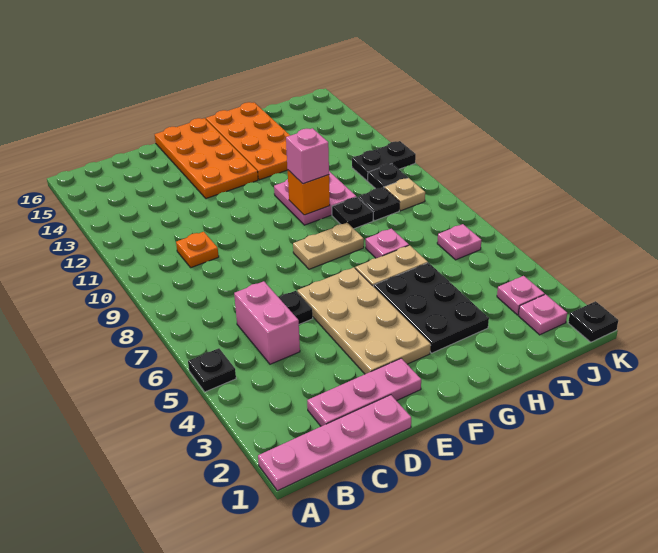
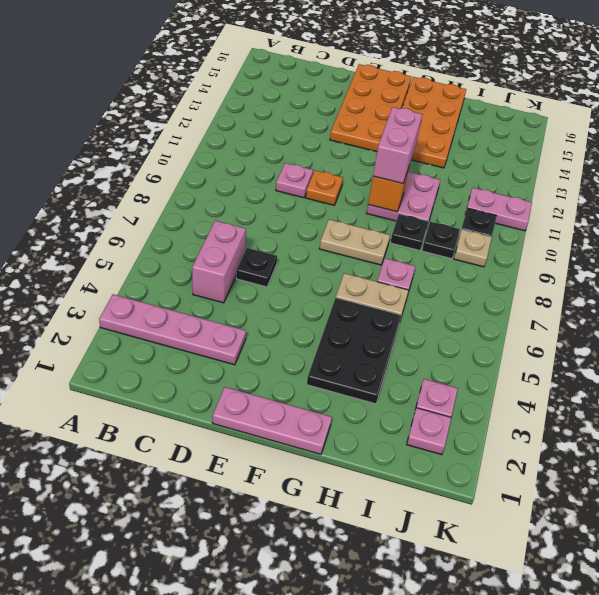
pink plate A1:D1 level 1 -> pink plate A3:D3 level 1
black plate A5 level 1 -> none
pink plate C2:E2 level 1 -> pink plate E1:G1 level 1
orange plate C10 level 1 -> orange plate E10 level 1
tan plate E3:F6 level 1 -> none
pink brick G10 level 3 -> pink brick G10:G11 level 3
pink plate J6 level 1 -> pink plate D10 level 1
black plate J11:K11 level 1 -> pink plate J11:K11 level 1
black plate K1 level 1 -> none

